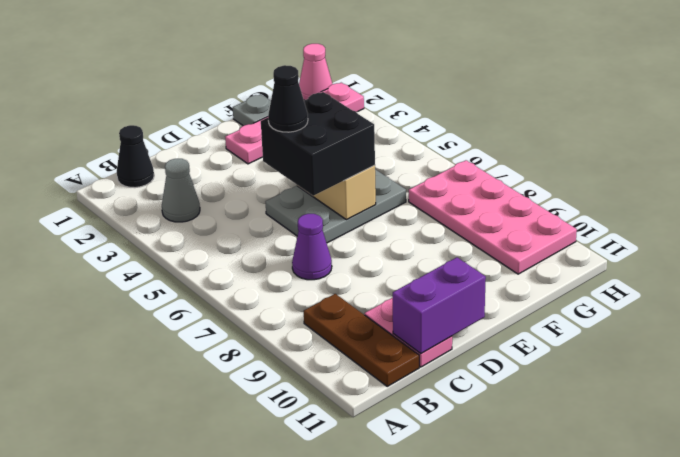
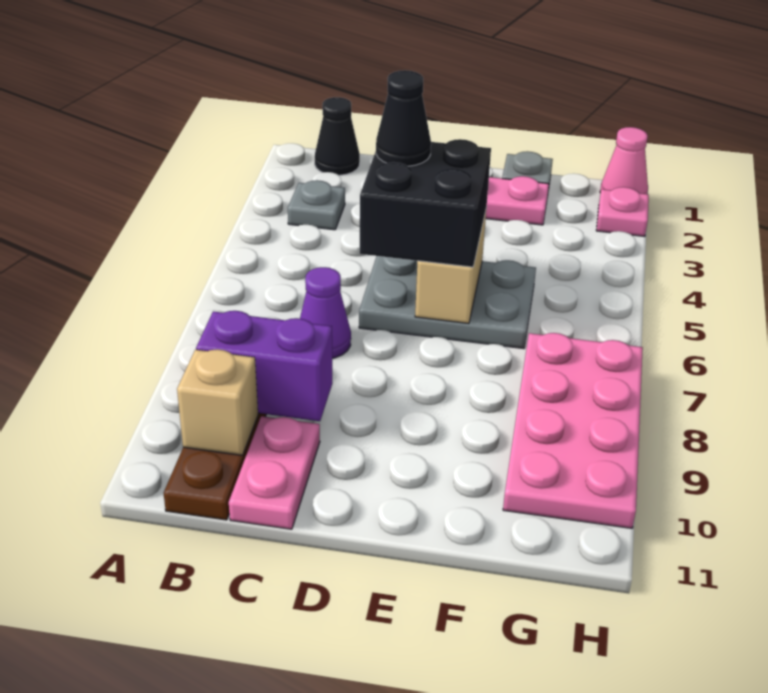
grey cone B3 level 1 -> grey plate B3 level 1
none -> tan brick B10 level 2
purple brick C11:D11 level 2 -> purple brick B9:C9 level 2

